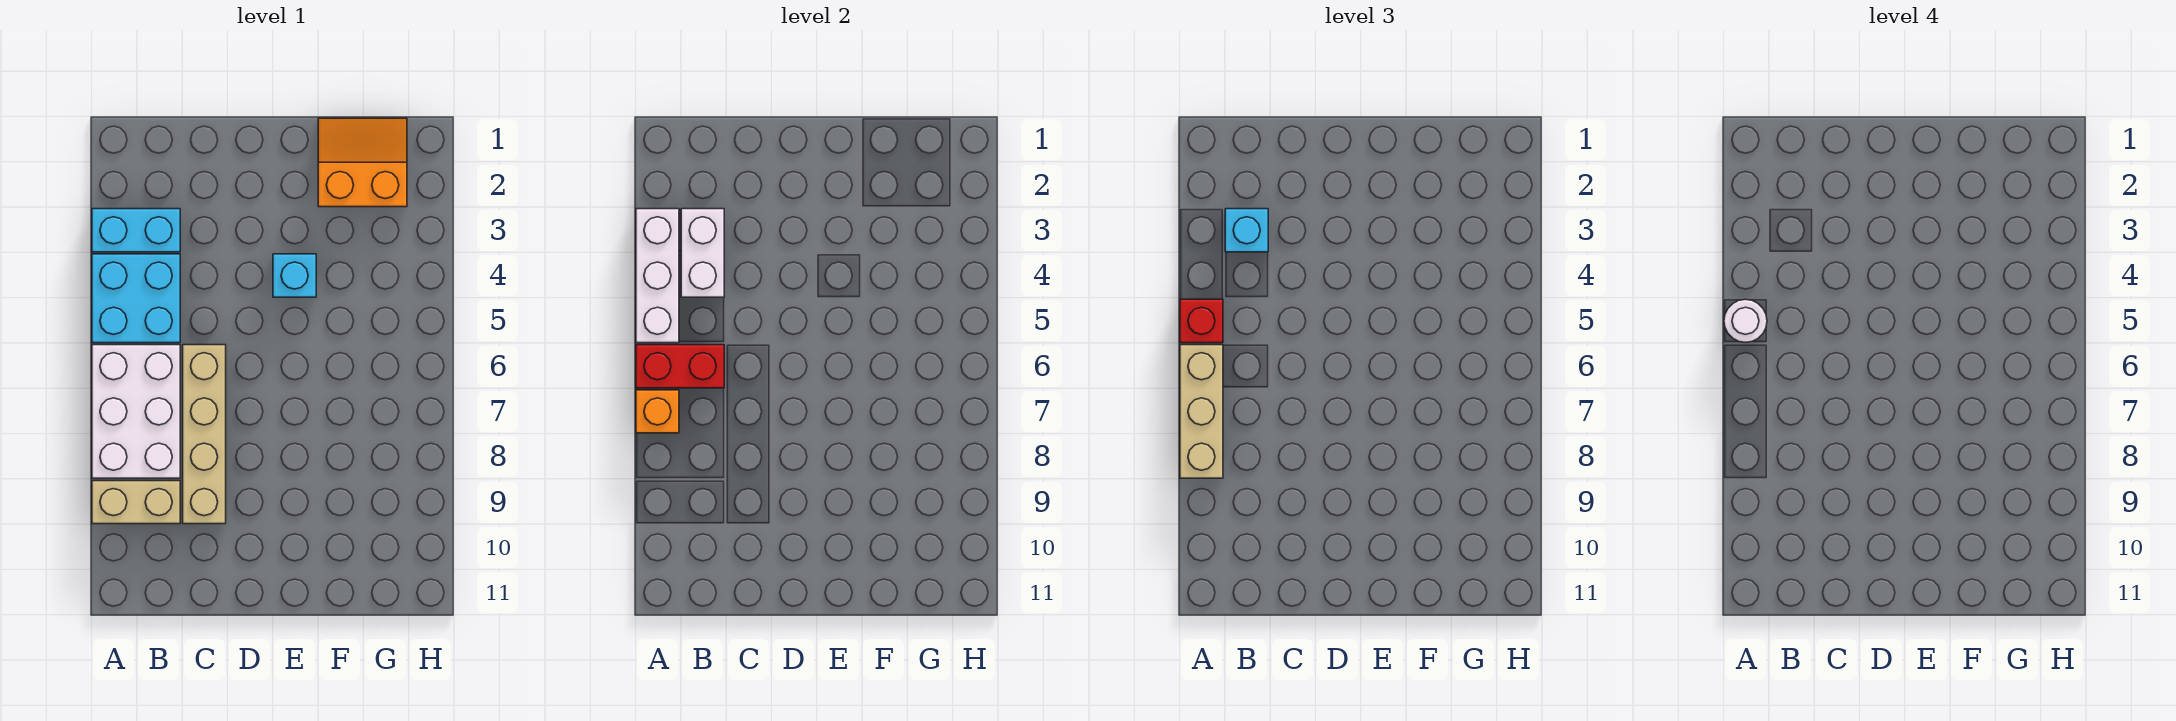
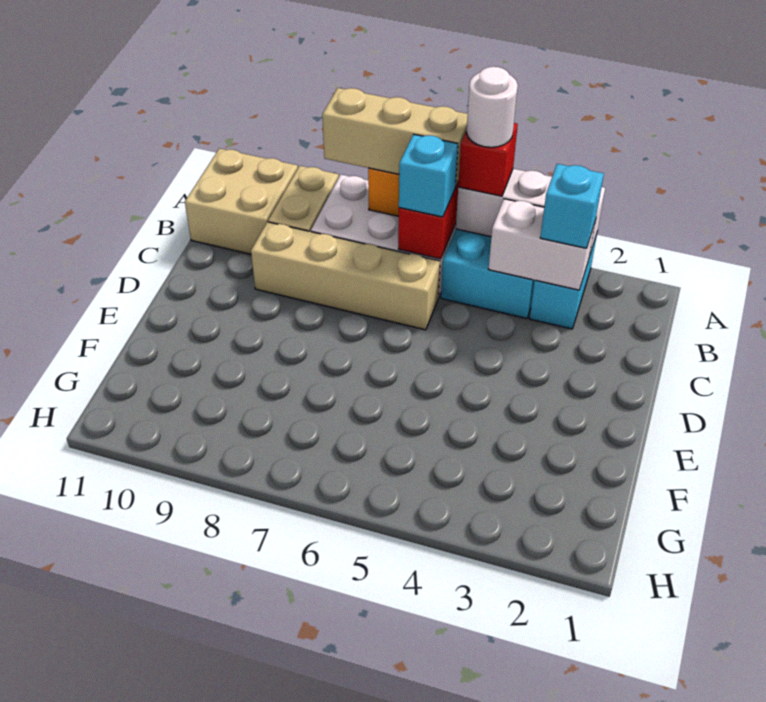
none -> tan brick A10:B11 level 1
cyan brick E4 level 1 -> cyan brick B6 level 3
orange slope F1:G2 level 1 top 2 -> none

